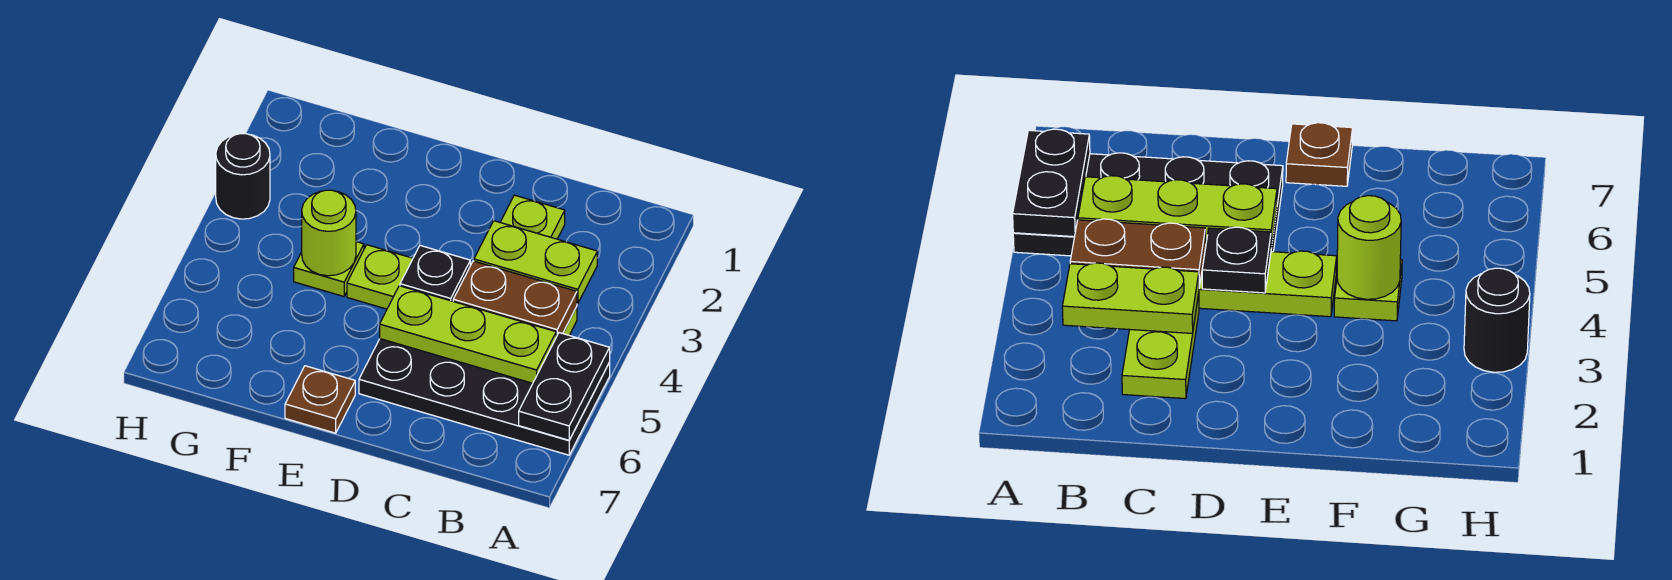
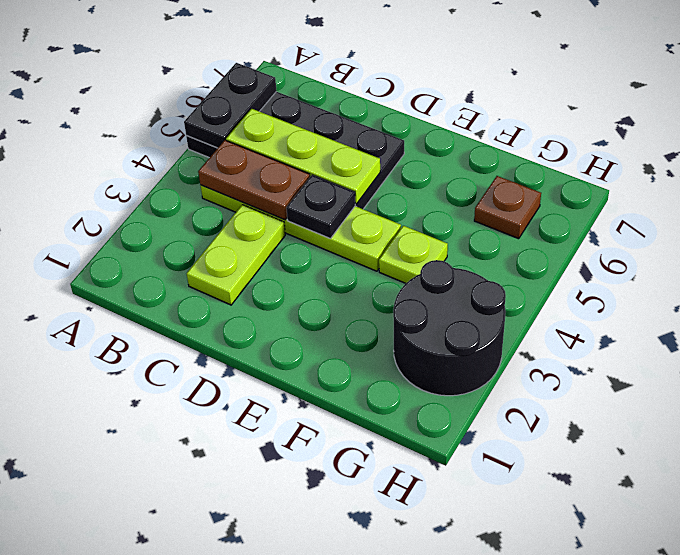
lime plate B3:C3 level 2 -> none
brown plate E7 level 1 -> brown plate G6 level 1
lime round brick F4 level 2 -> none
black round brick H3 level 1 -> black round brick G2:H3 level 1

